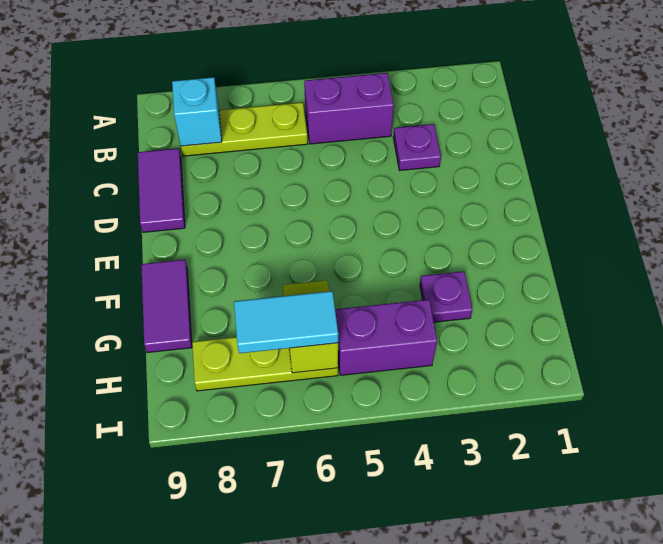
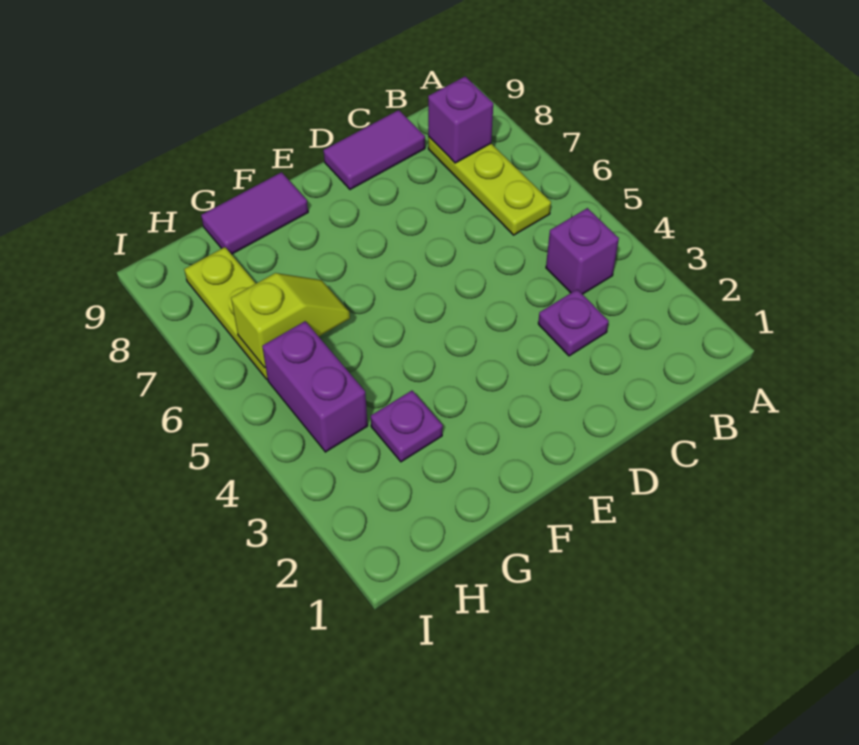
purple brick B4:B5 level 1 -> purple brick B4 level 1
cyan brick B8 level 2 -> purple brick B8 level 2
cyan tile H6:H7 level 3 -> none

